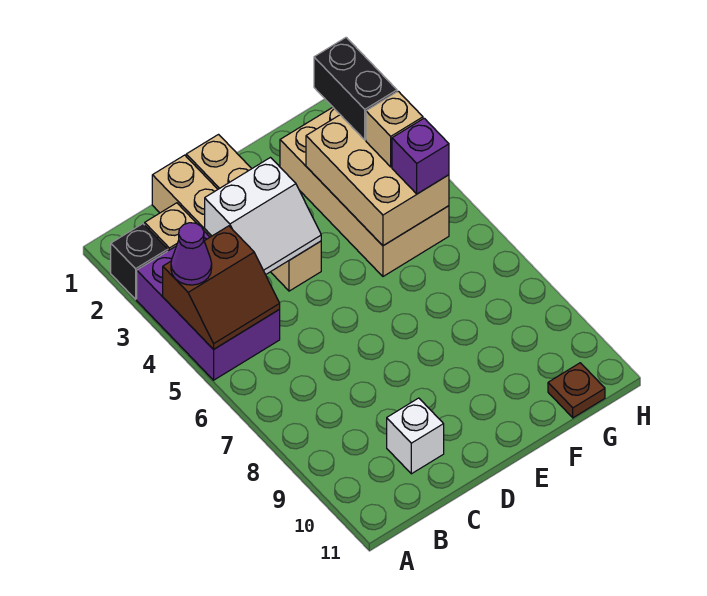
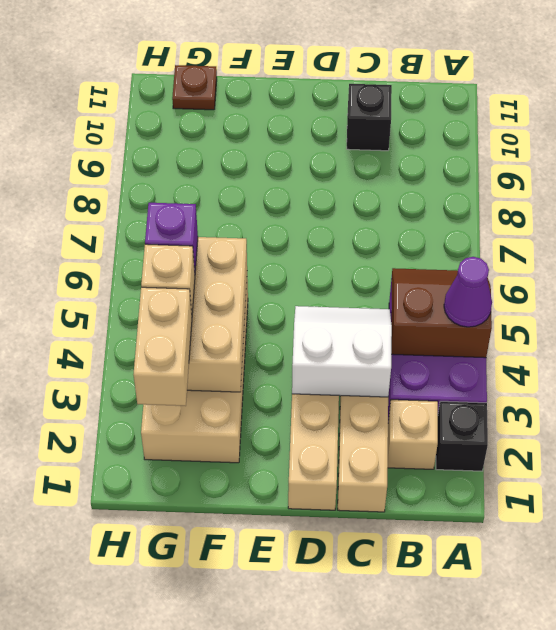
white brick C10 level 1 -> black brick C10 level 1
black brick G2:G3 level 3 -> tan brick G2:G3 level 3

